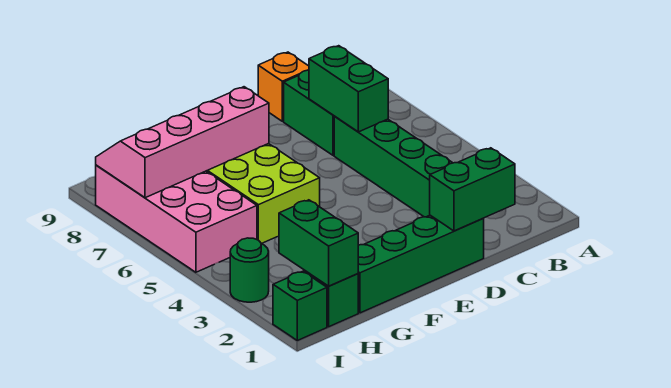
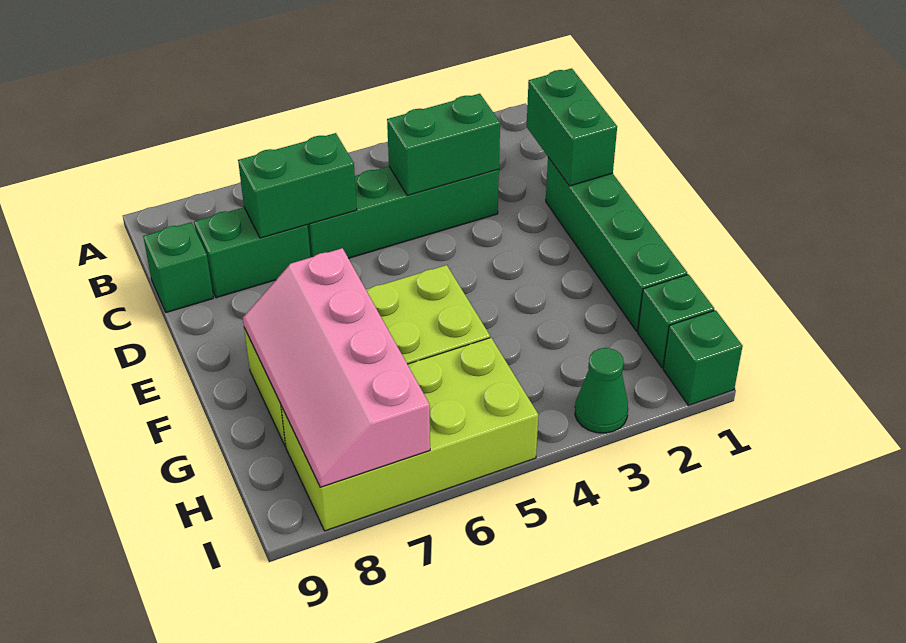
orange brick C9 level 1 -> green brick C9 level 1
green brick H1:H2 level 2 -> green brick C3:C4 level 2
pink brick H5:I8 level 1 -> lime brick H5:I8 level 1
green round brick I3 level 1 -> green cone I3 level 1

